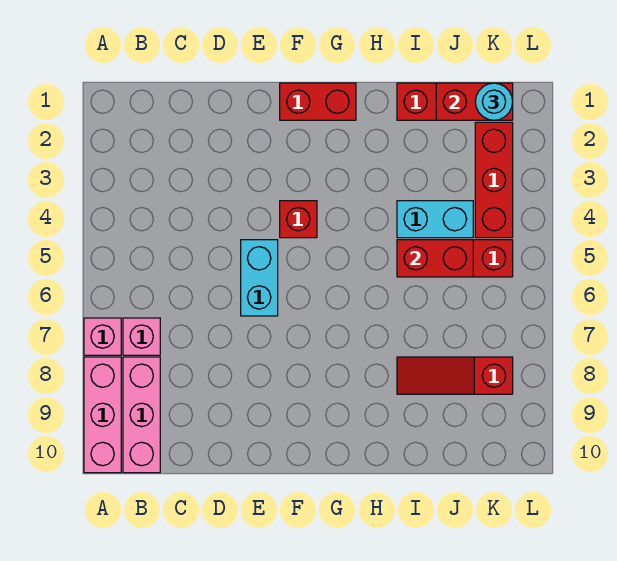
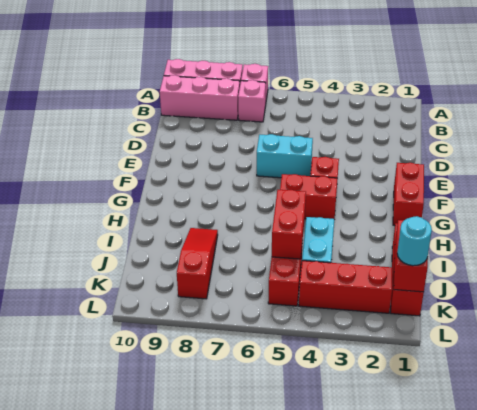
none -> red brick G4:G5 level 1

